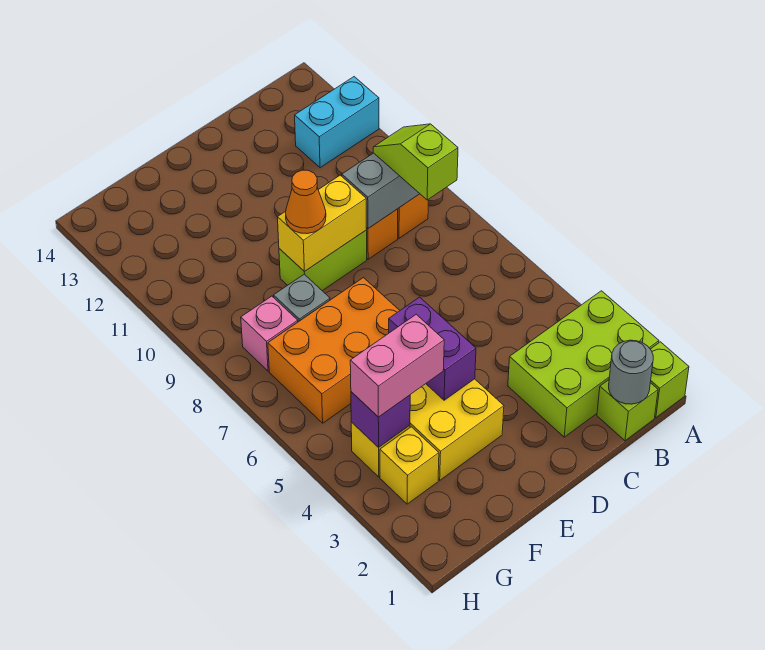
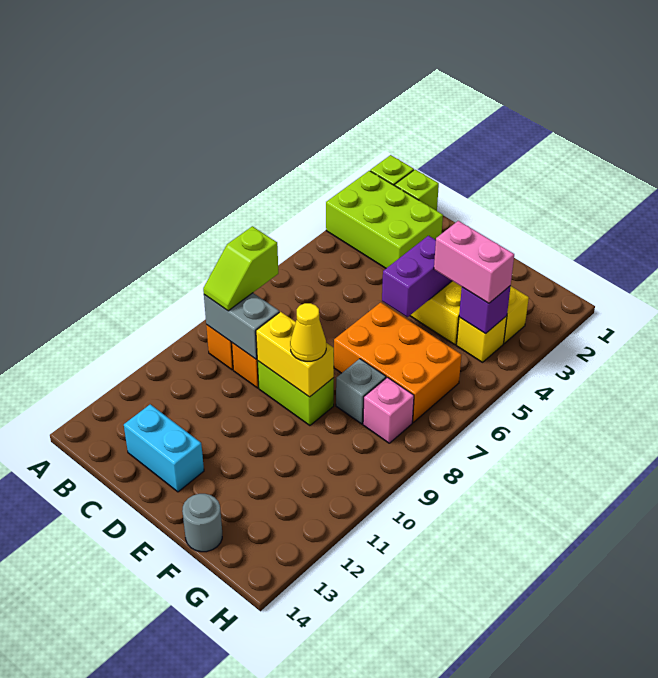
cyan brick A12:B12 level 1 -> cyan brick C13:D13 level 1
grey round brick B1 level 2 -> grey round brick F14 level 1
orange cone E9 level 3 -> yellow cone E9 level 3

